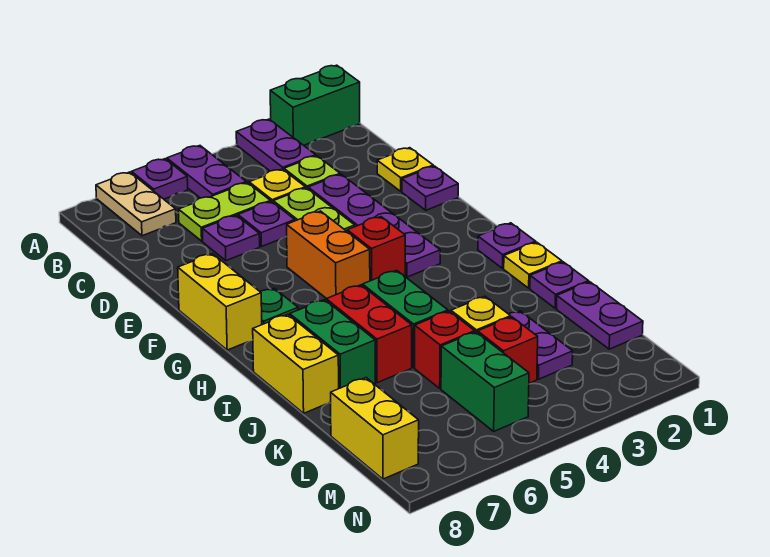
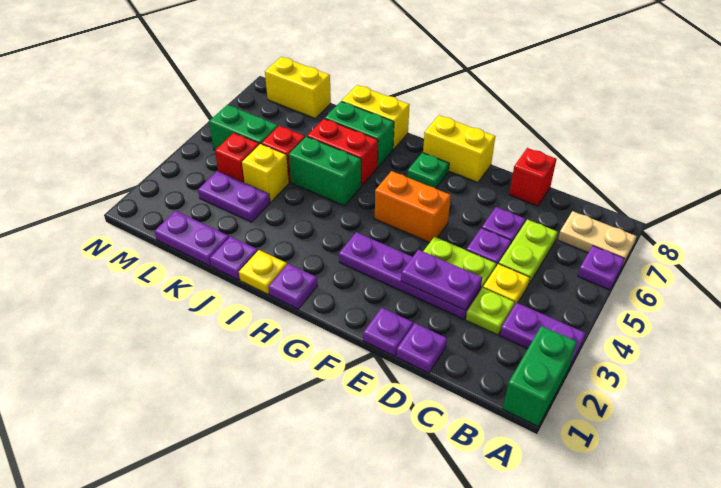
purple plate A5:B5 level 1 -> purple plate D3:E3 level 2
yellow plate D1 level 1 -> purple plate D1 level 1
red brick G4 level 1 -> red brick D8 level 1

